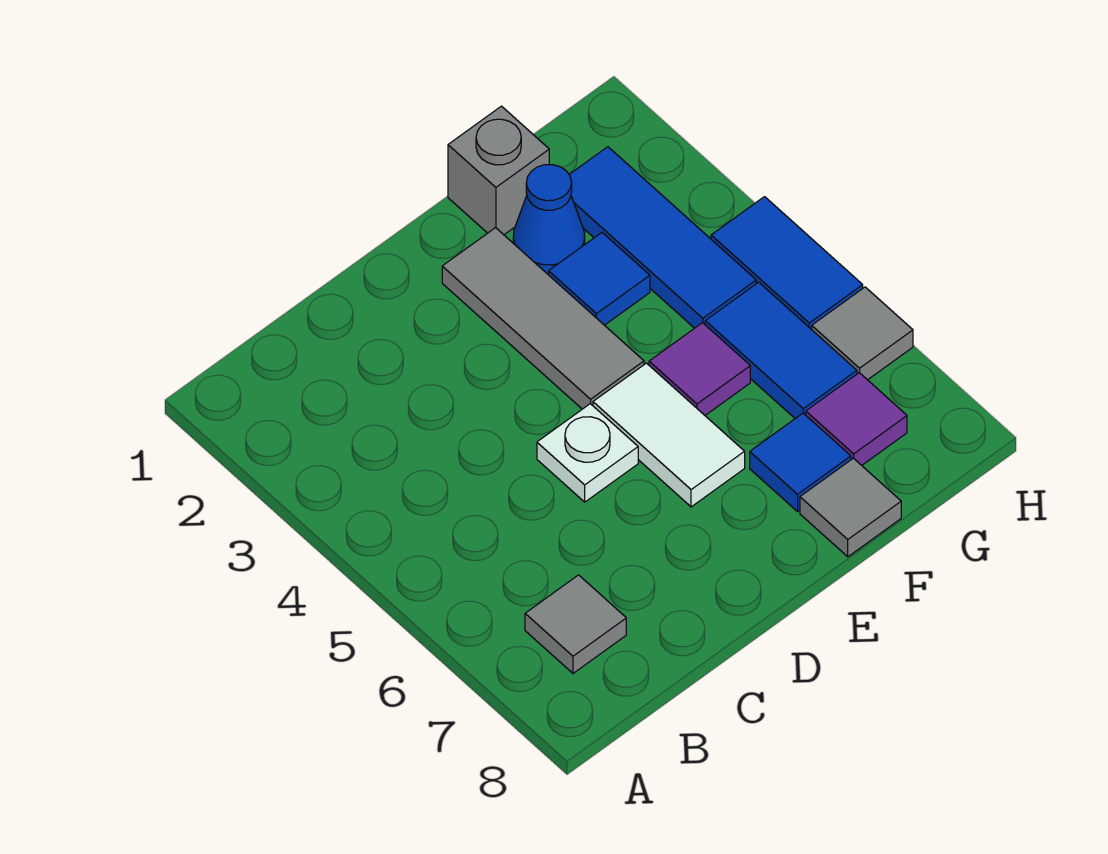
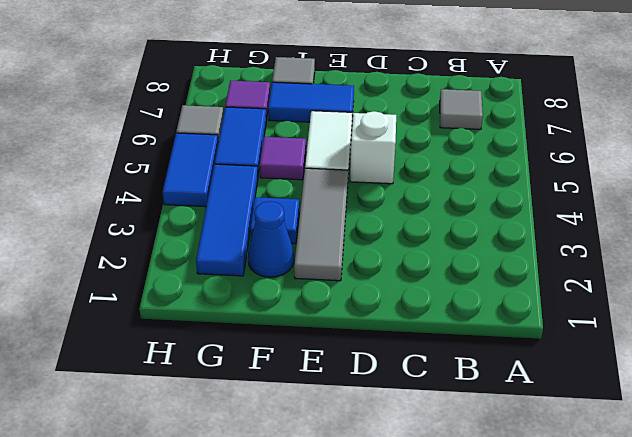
white plate D5 level 1 -> white brick D5 level 1
grey brick F1 level 1 -> none
blue tile F7 level 1 -> blue tile E7:F7 level 1

